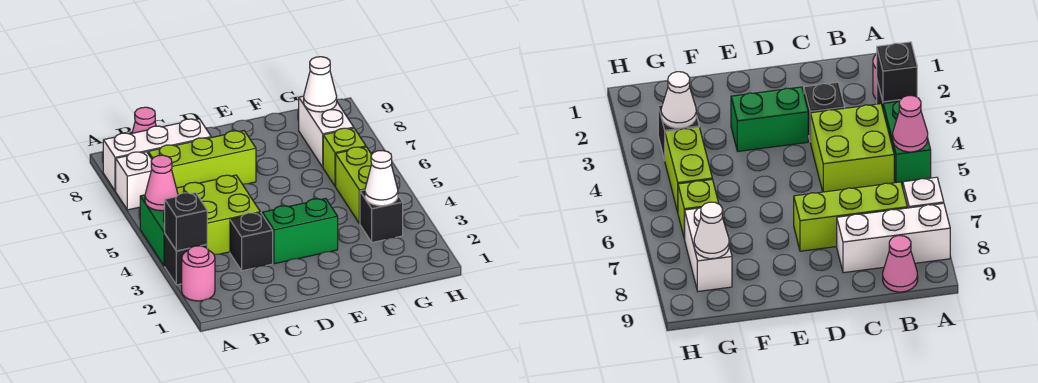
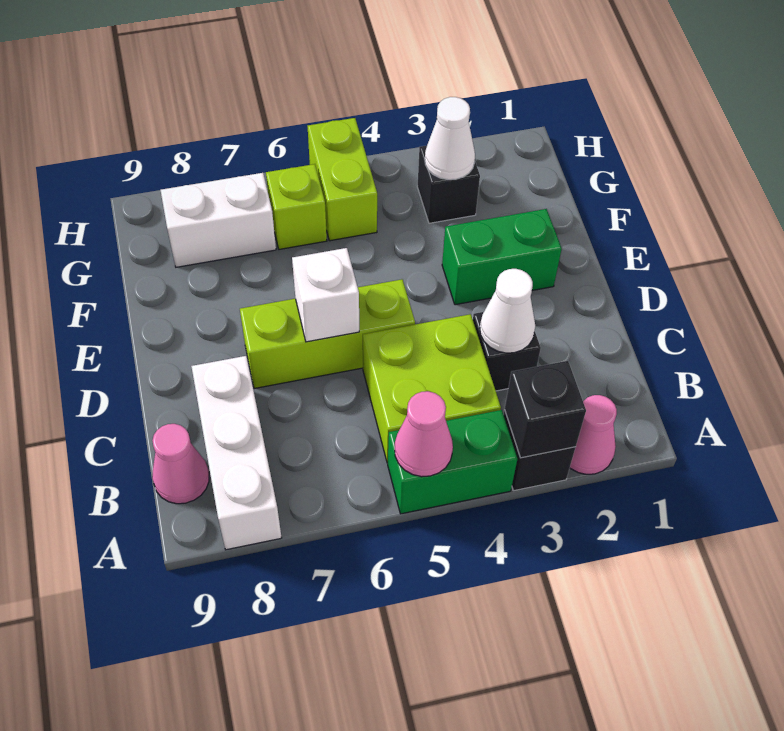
pink round brick A2 level 1 -> pink cone A2 level 1
white brick A7 level 1 -> white brick D6 level 2
lime brick B7:D7 level 1 -> lime brick D5:D7 level 1
green brick D3:E3 level 1 -> green brick E2:E3 level 1
lime brick G4:G5 level 1 -> lime brick G5:H5 level 1
white cone G8 level 2 -> white cone C3 level 2

